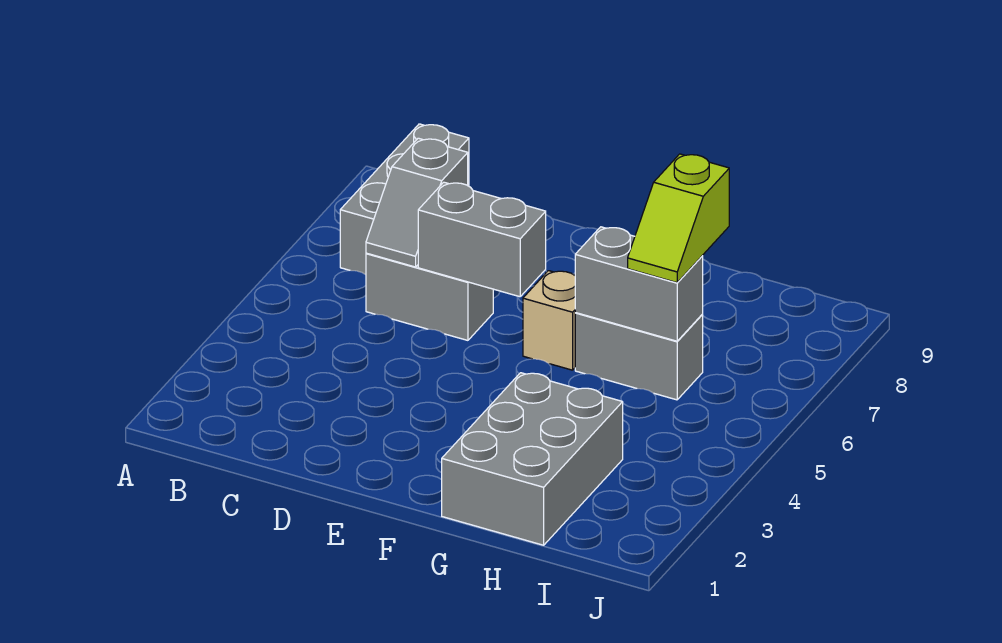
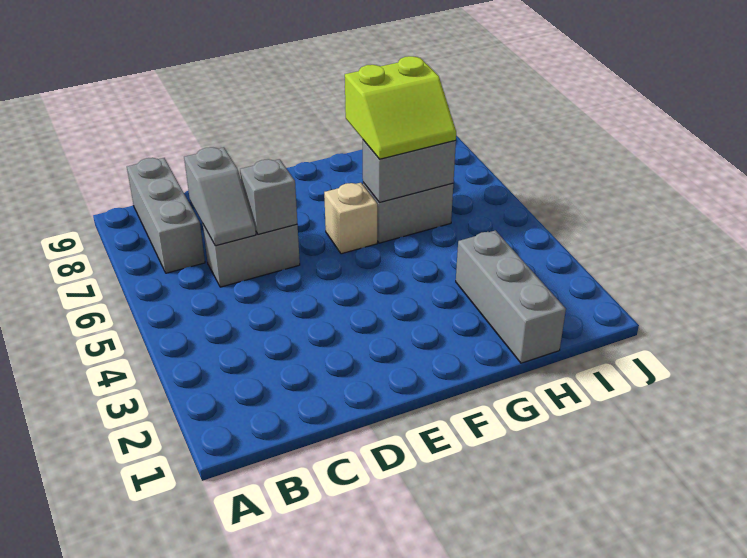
grey brick D6:E6 level 2 -> grey brick D6 level 2
grey brick G1:H3 level 1 -> grey brick H1:H3 level 1
lime slope H6:H7 level 3 top 7 -> lime slope G6:H7 level 3 top 7

